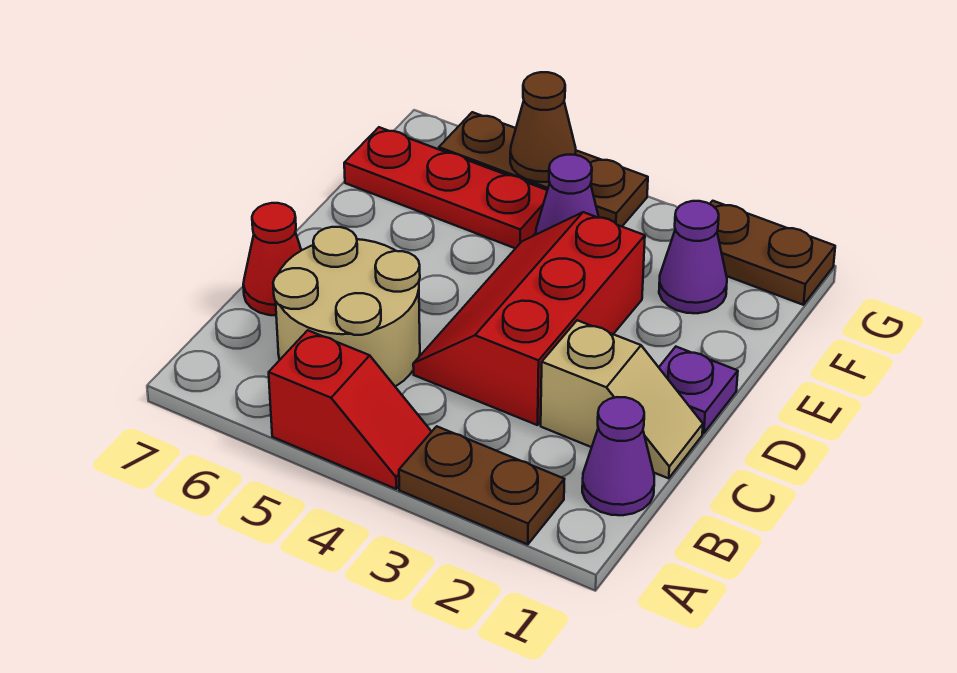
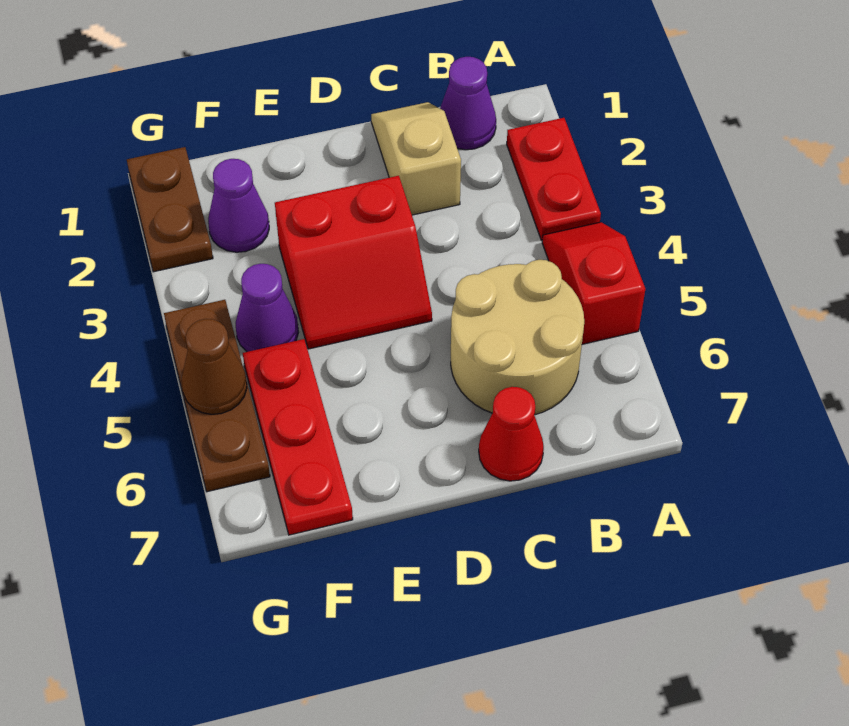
brown plate A2:A3 level 1 -> red plate A2:A3 level 1
red slope C3:E4 level 1 top 3 -> red slope D3:E4 level 1 top 3
purple plate D1 level 1 -> none

